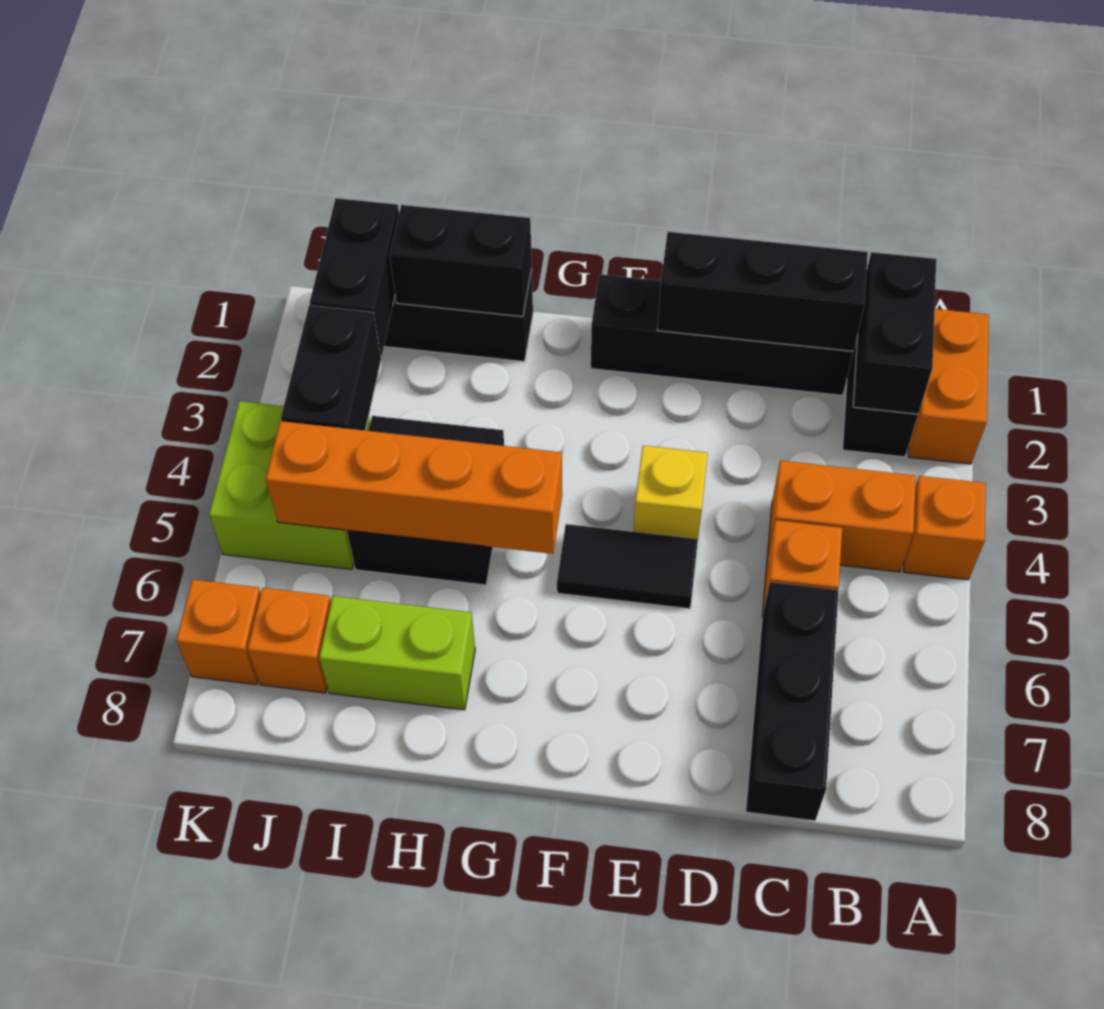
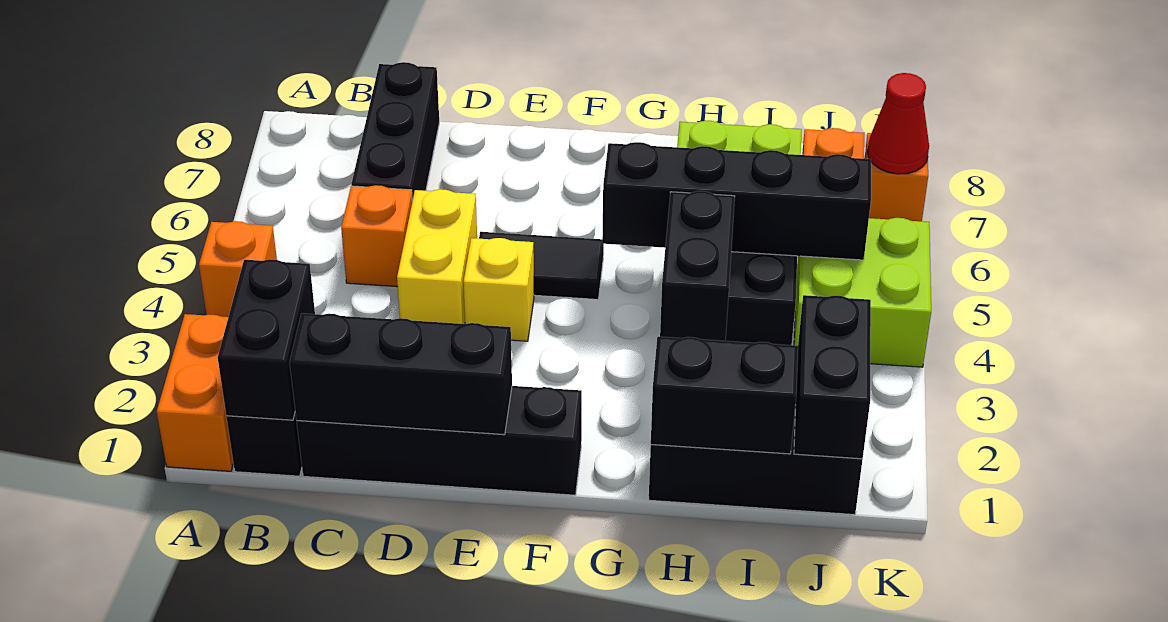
orange brick B4:C4 level 1 -> none
none -> yellow brick D4:D5 level 1
orange brick G5:J5 level 2 -> black brick G5:J5 level 2
black brick J3:J4 level 2 -> black brick H3:H4 level 2
none -> red cone K7 level 2

